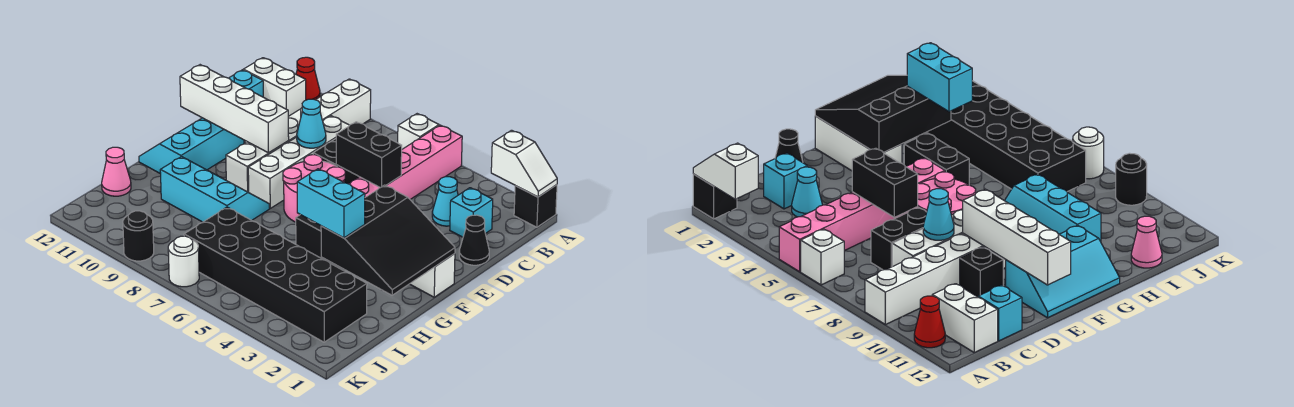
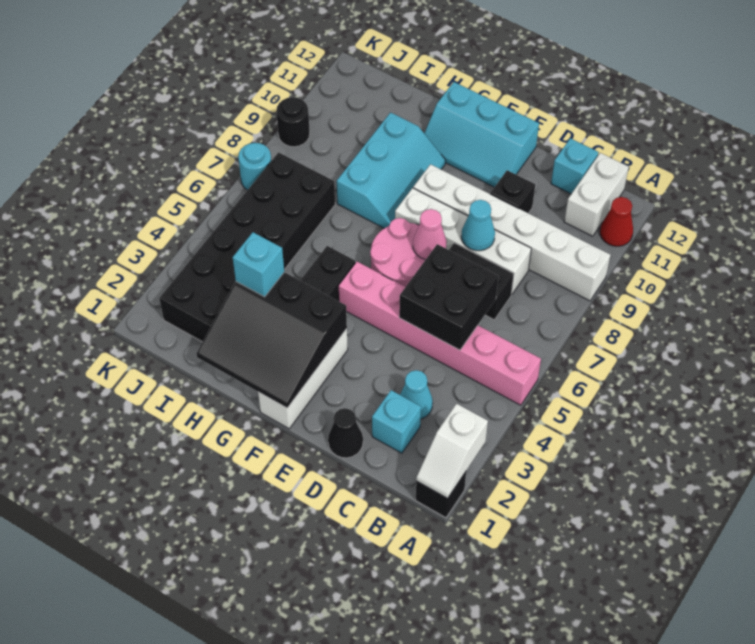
white brick A6 level 1 -> none
black brick D5:D6 level 2 -> black brick C5:D6 level 2
white brick E9:E12 level 2 -> none
cyan slope E11:G12 level 1 top 11 -> cyan slope E11:G12 level 1 top 12
cyan brick H3:H4 level 3 -> cyan brick H3 level 3
pink cone I12 level 1 -> pink cone E7 level 2
white round brick K7 level 1 -> cyan round brick K7 level 1

